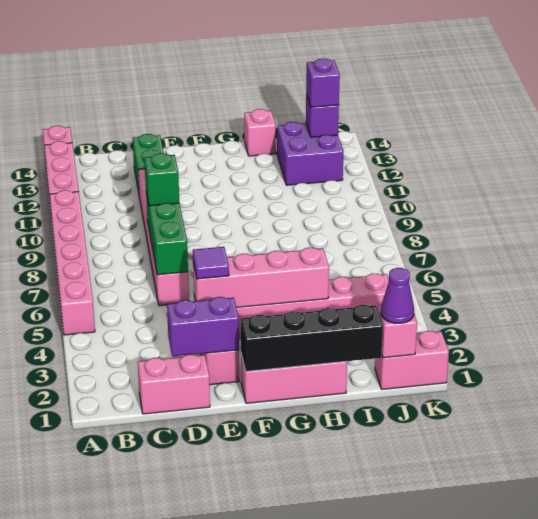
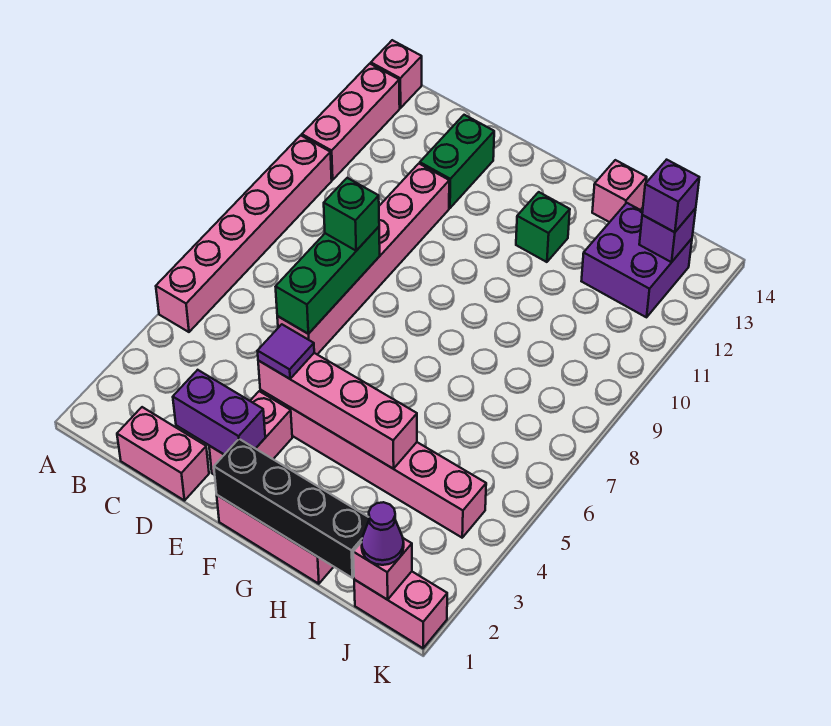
none -> green brick G12 level 1

